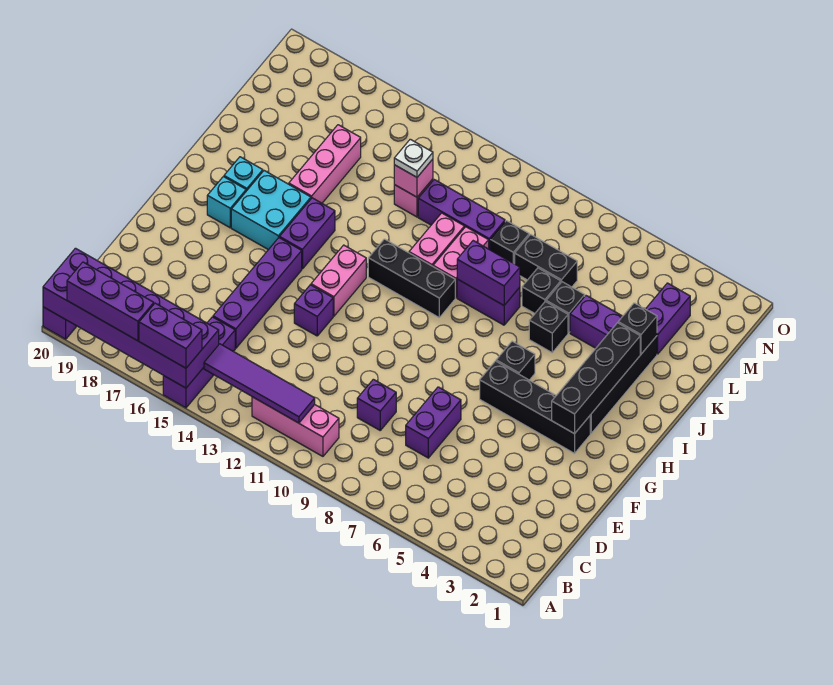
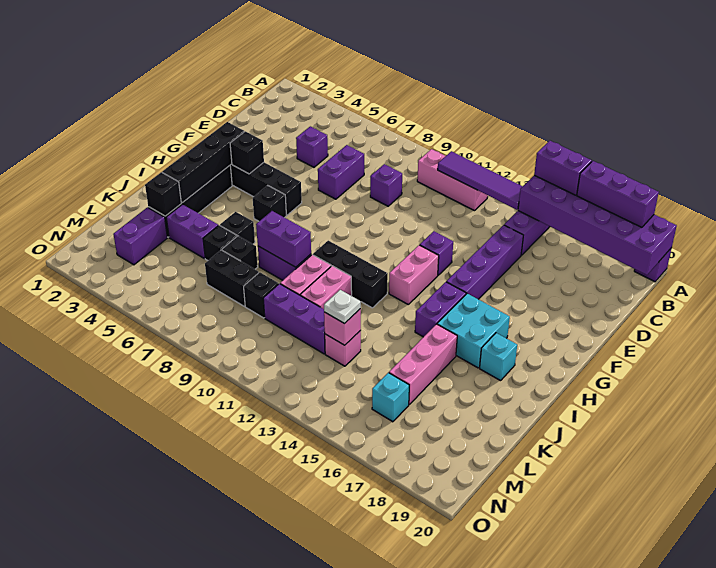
none -> purple brick D5 level 1
none -> black brick G4 level 2
cyan brick H18 level 1 -> cyan brick M16 level 1

